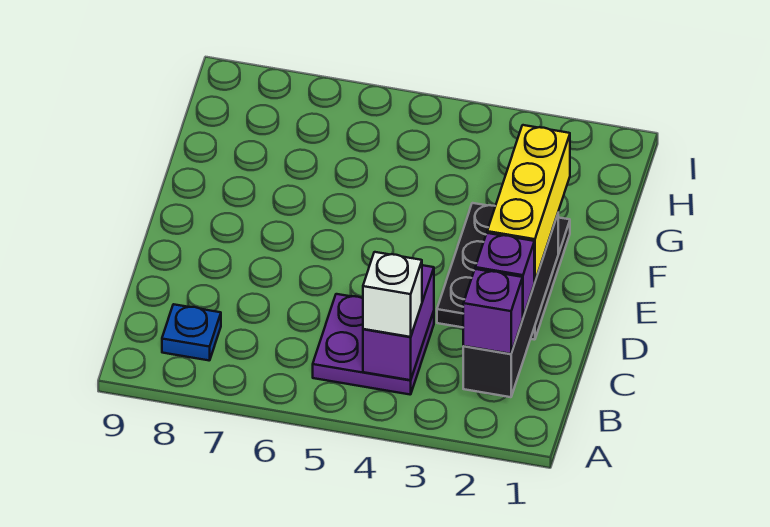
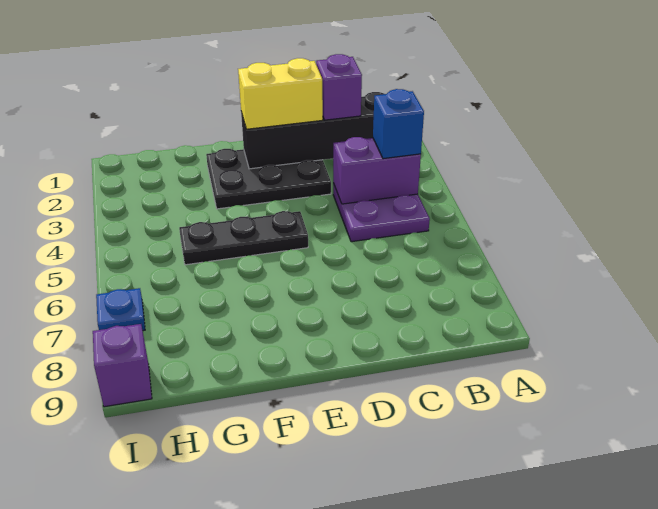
purple brick B2 level 3 -> purple brick I9 level 1
white brick B4 level 3 -> blue brick B4 level 3
blue plate B8 level 1 -> blue plate I7 level 1
yellow brick D2:F2 level 3 -> yellow brick D2:E2 level 3
none -> black plate E5:G5 level 1

